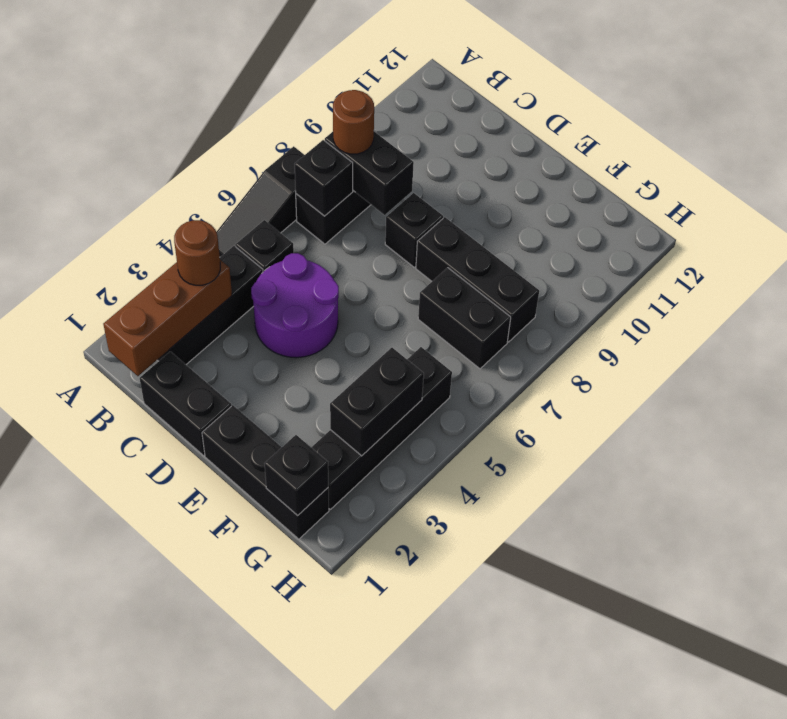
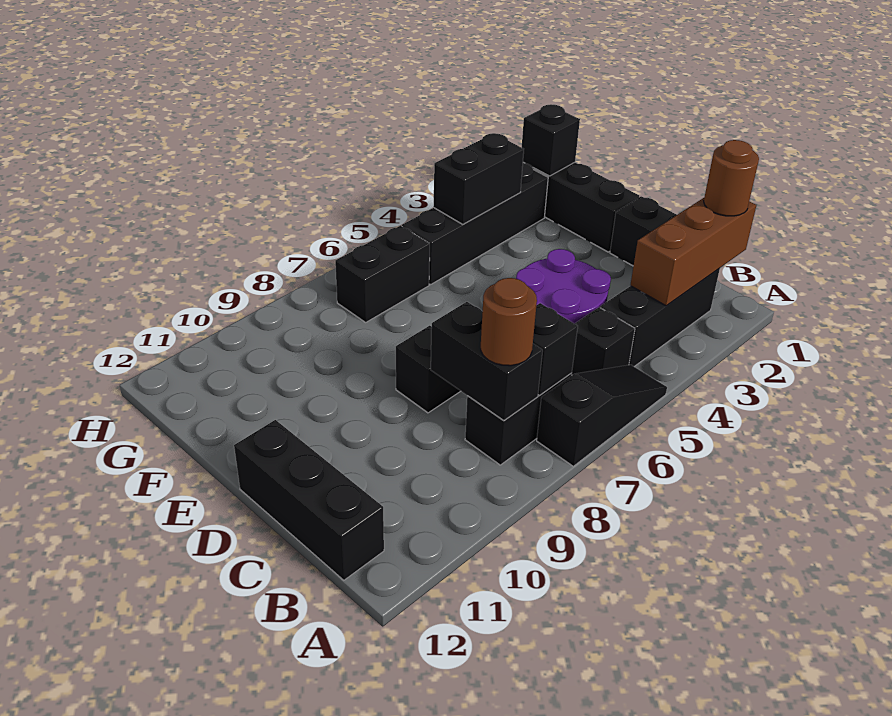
brown round brick B3 level 3 -> brown round brick B1 level 3
black brick E8:G8 level 1 -> black brick B12:D12 level 1
black brick F7:G7 level 1 -> black brick G6:G7 level 1

